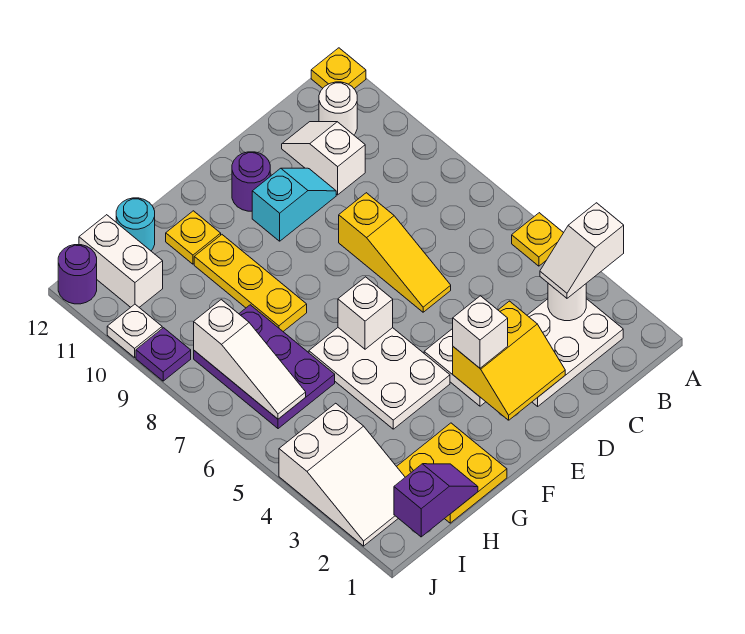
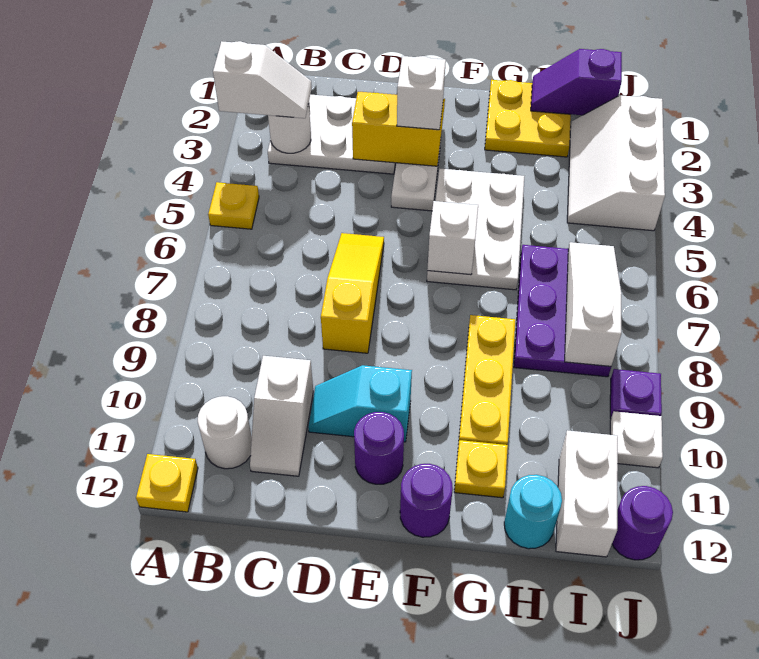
none -> purple round brick F12 level 1
white slope I2:J4 level 1 top 4 -> white slope I2:J4 level 1 top J

